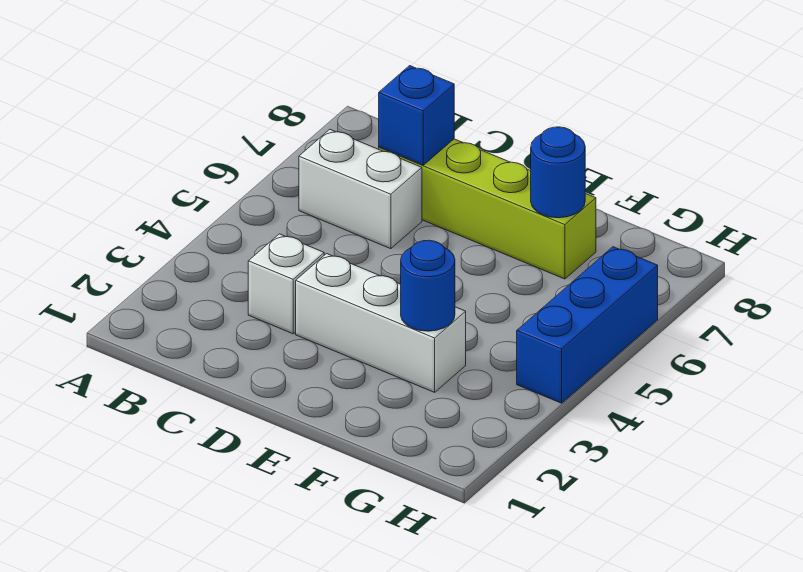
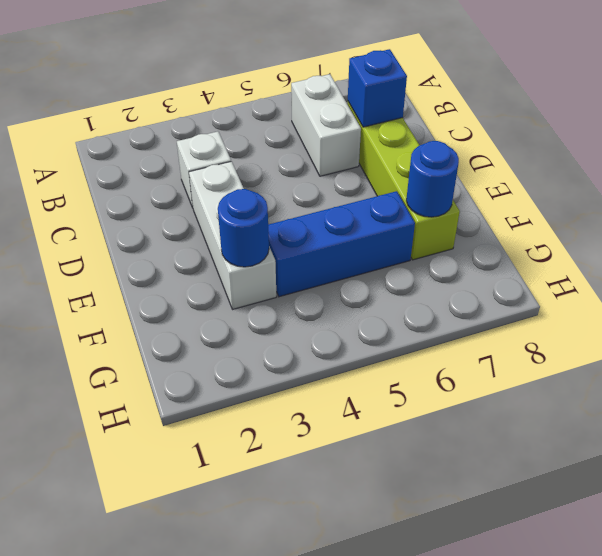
blue brick H4:H6 level 1 -> blue brick F4:F6 level 1

